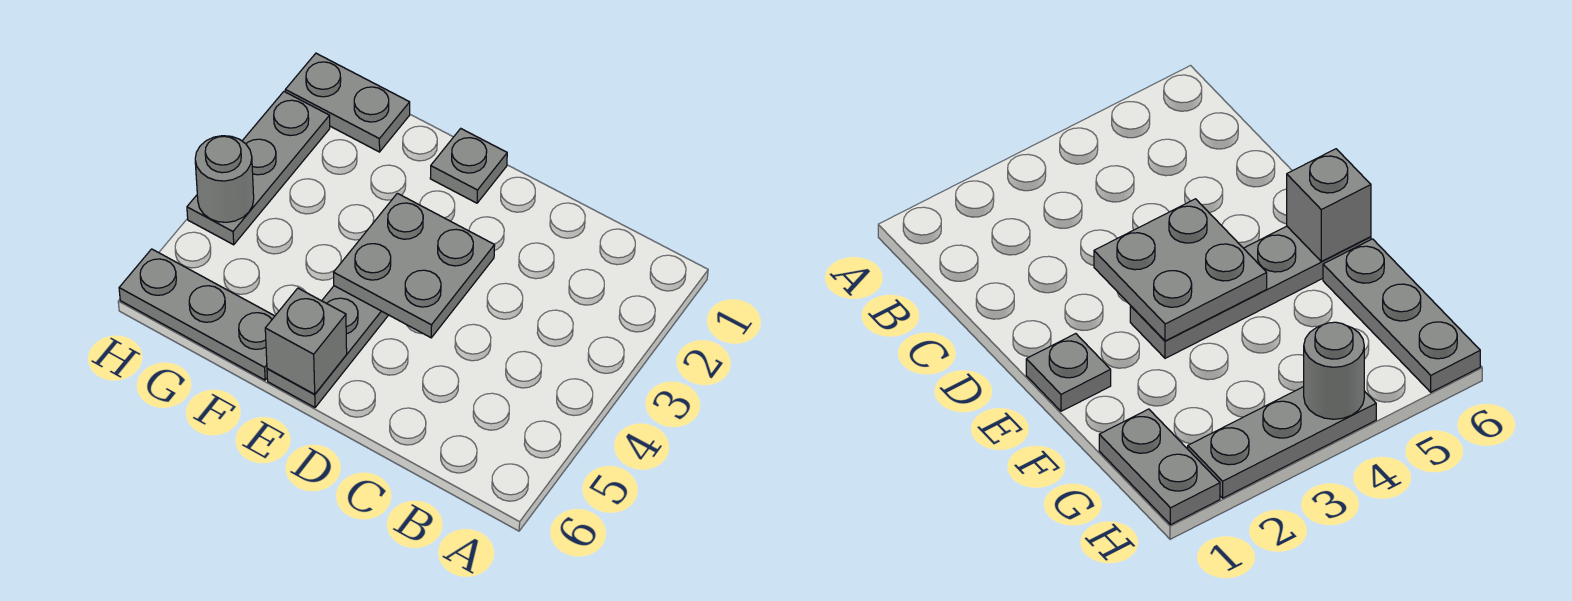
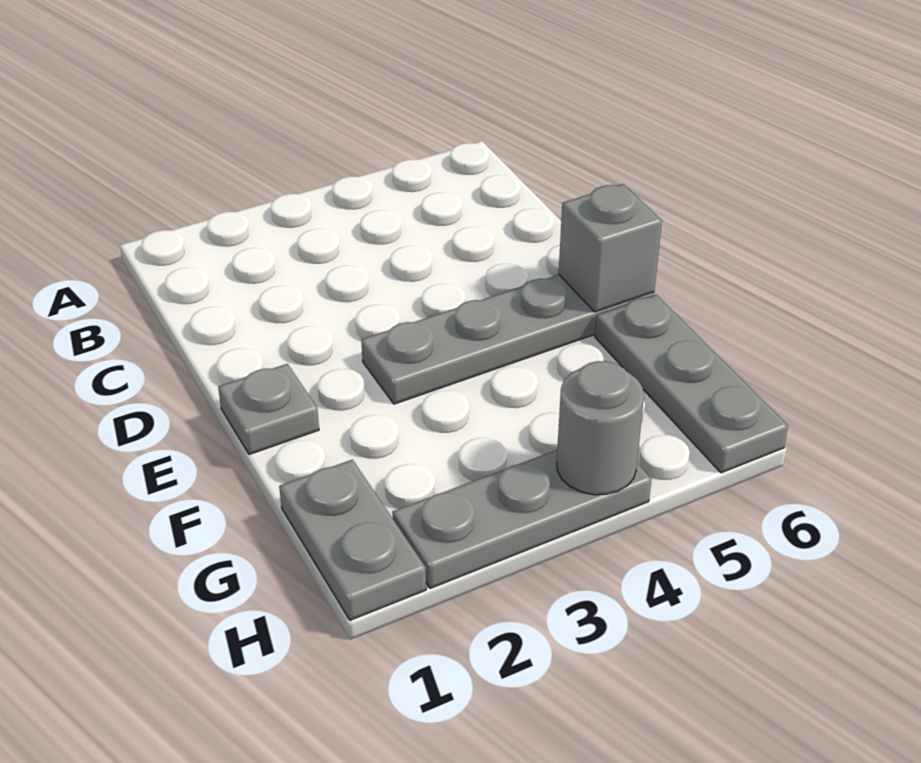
grey plate D3:E4 level 2 -> none

